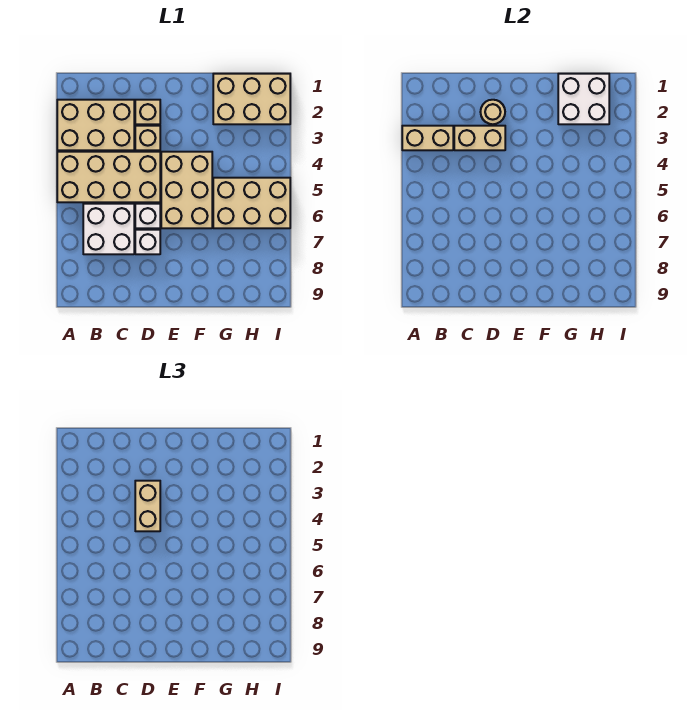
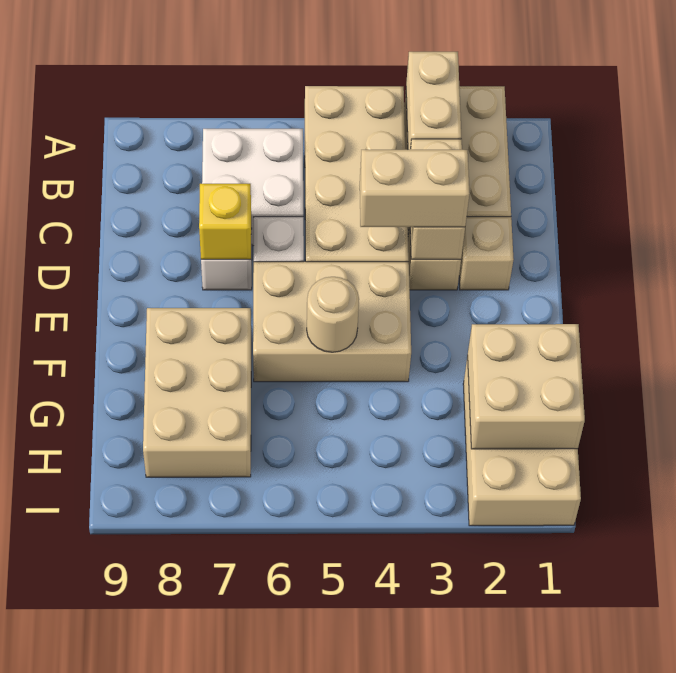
tan round brick D2 level 2 -> tan round brick F5 level 2
none -> yellow brick D7 level 2
white brick G1:H2 level 2 -> tan brick G1:H2 level 2
tan brick G5:I6 level 1 -> tan brick F7:H8 level 1

